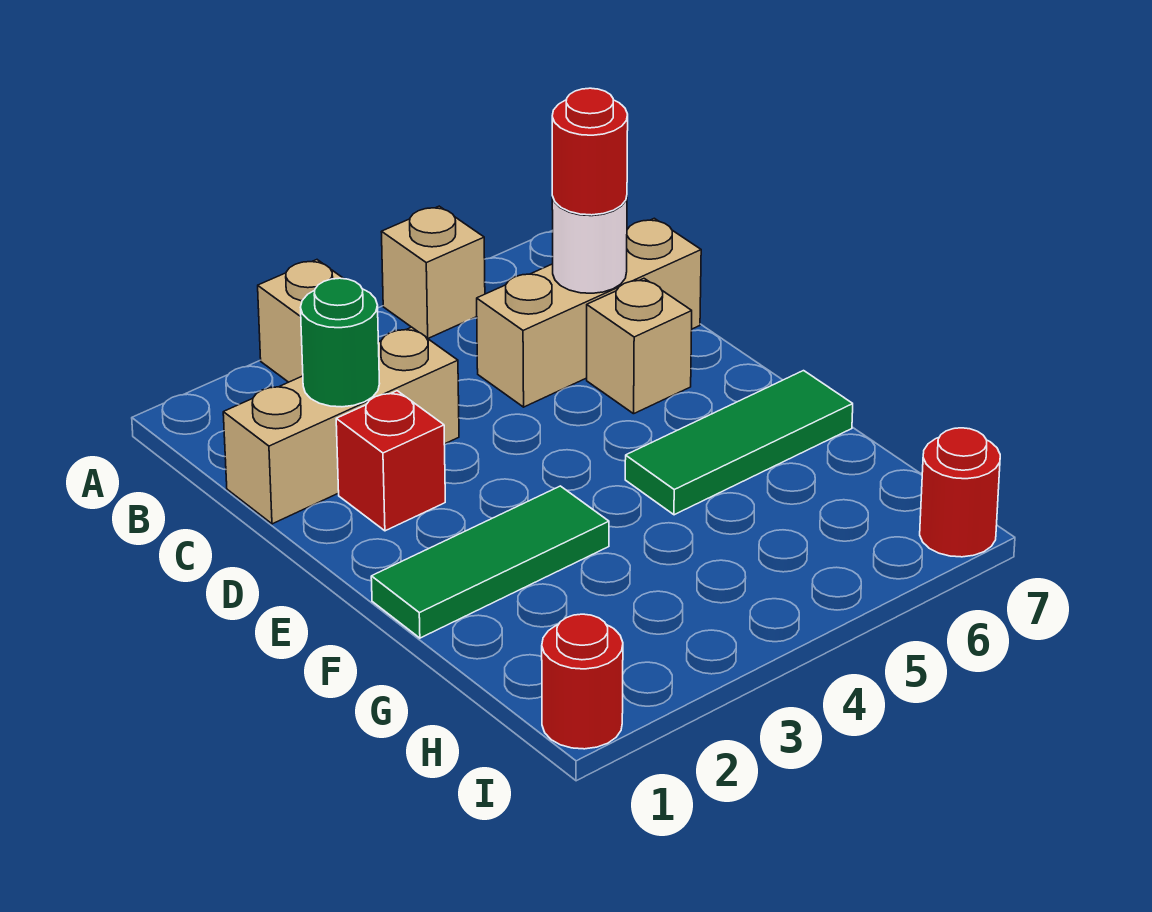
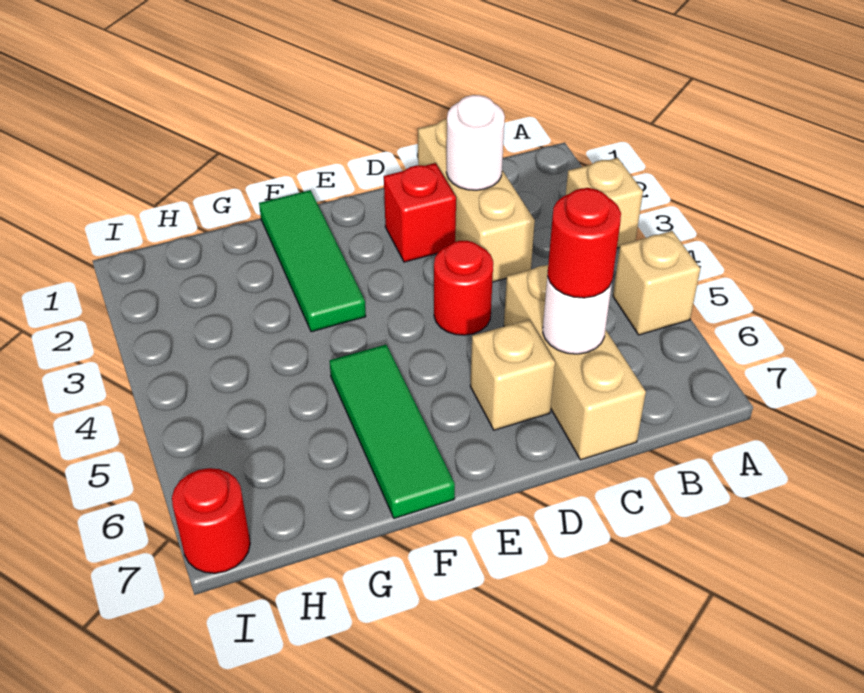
green round brick C2 level 2 -> white round brick C2 level 2
red round brick I1 level 1 -> red round brick D4 level 1

